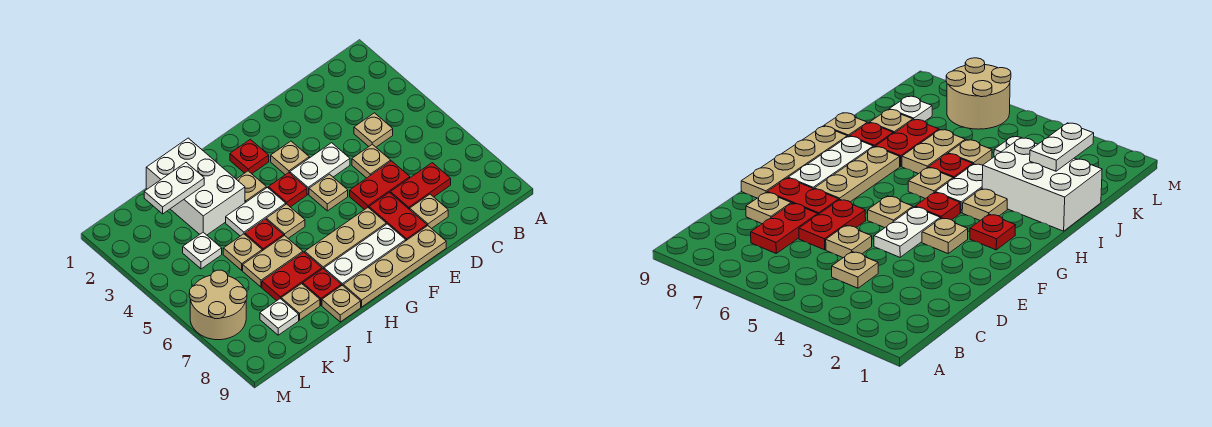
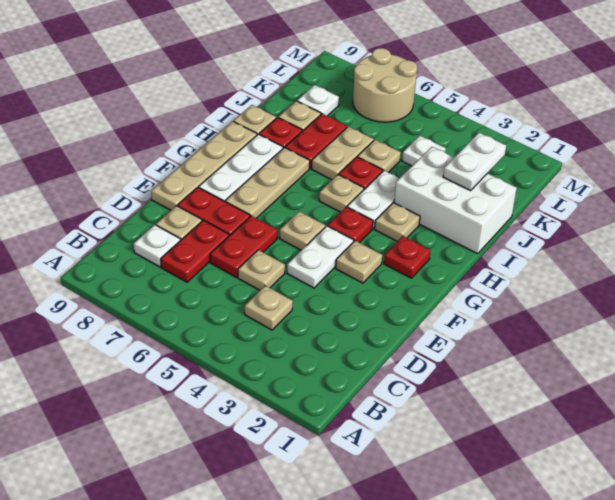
none -> white plate C8 level 1

